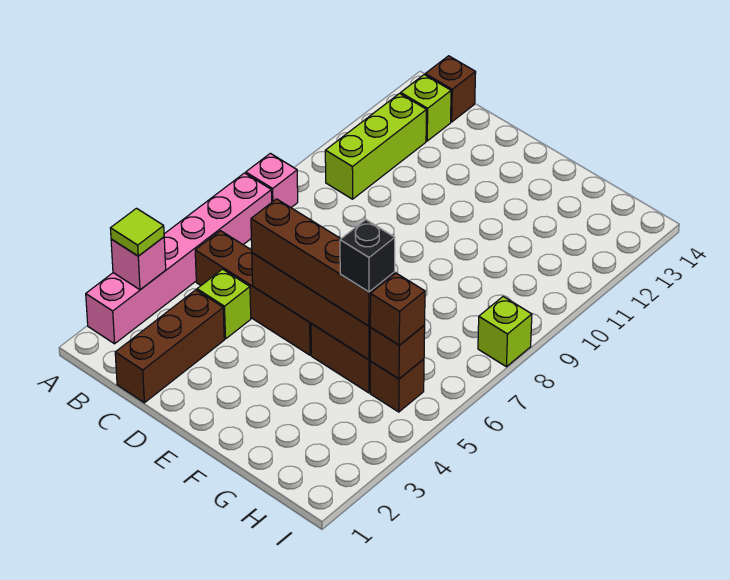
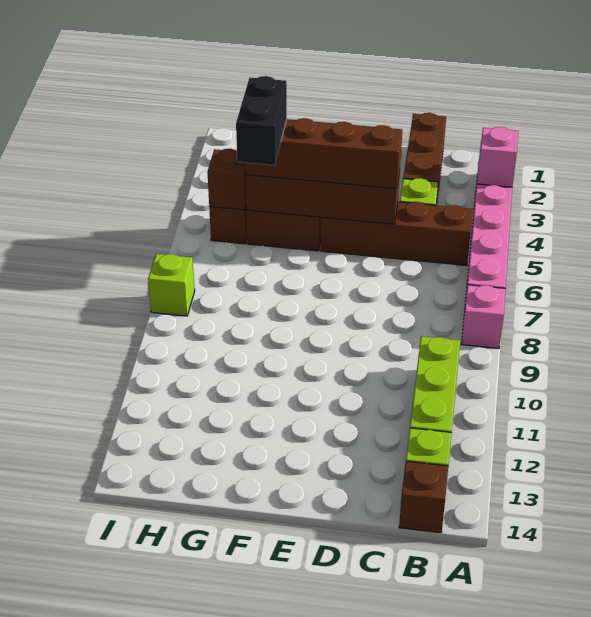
lime tile A3 level 3 -> none
black brick G5 level 4 -> black brick G5:G6 level 4
brown brick H5 level 3 -> none

